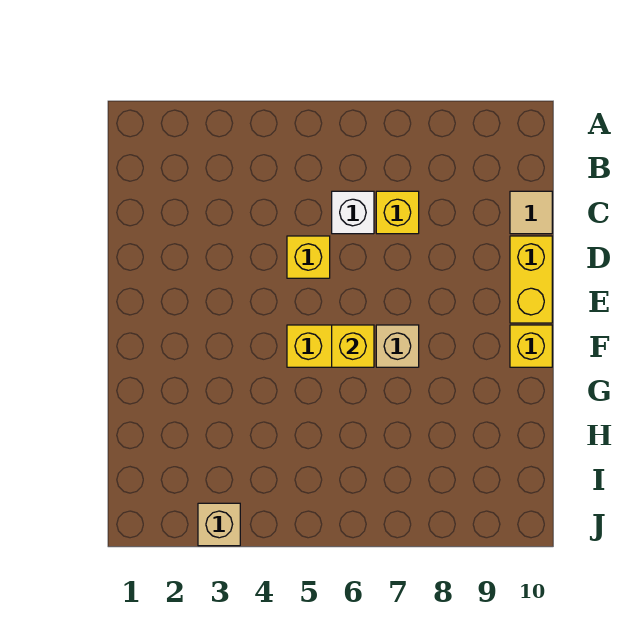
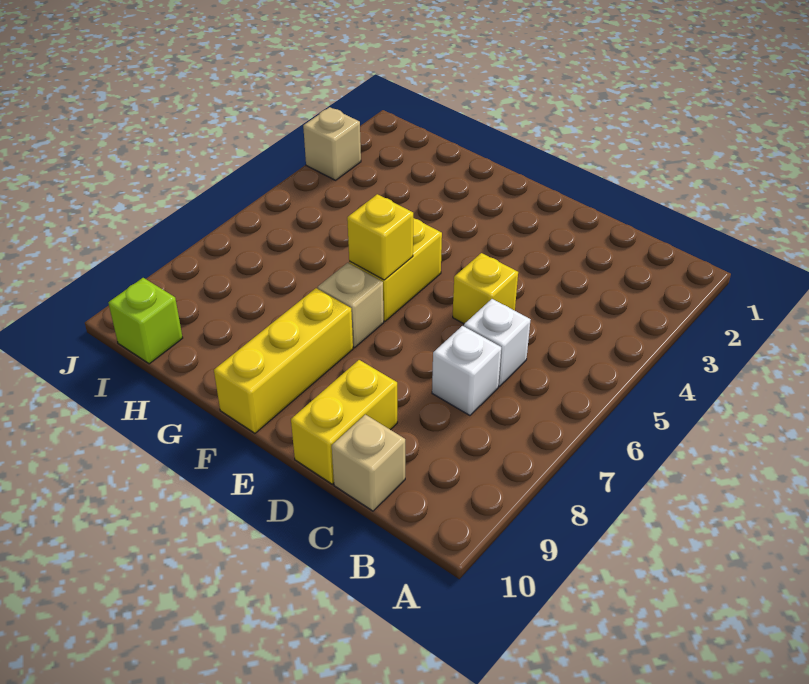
yellow brick C7 level 1 -> white brick C7 level 1
tan tile C10 level 1 -> tan brick C10 level 1
yellow brick D10:E10 level 1 -> yellow brick D9:D10 level 1
yellow brick F10 level 1 -> yellow brick F8:F10 level 1
none -> lime brick I10 level 1

